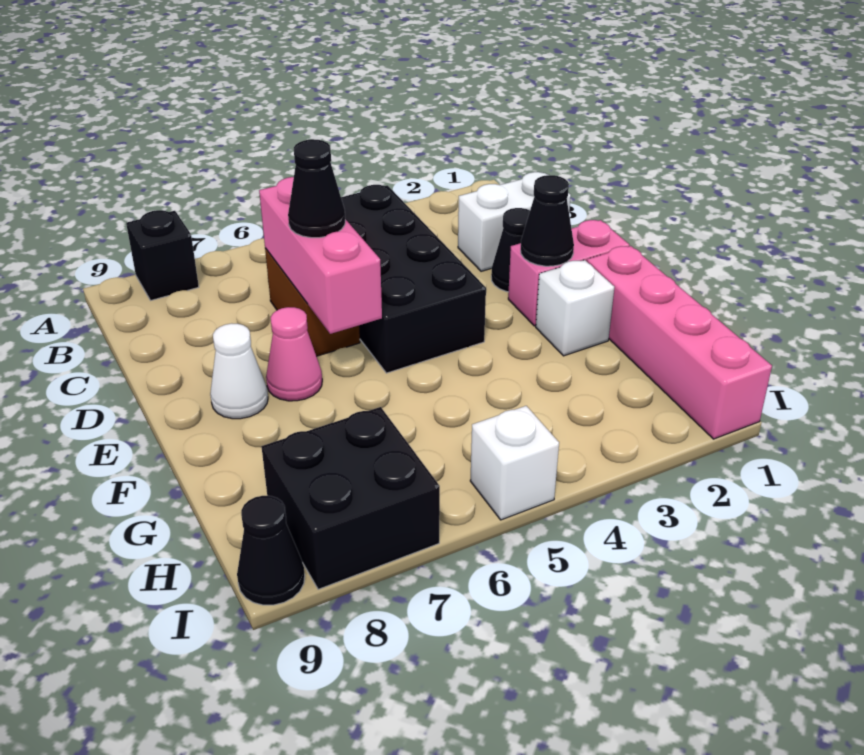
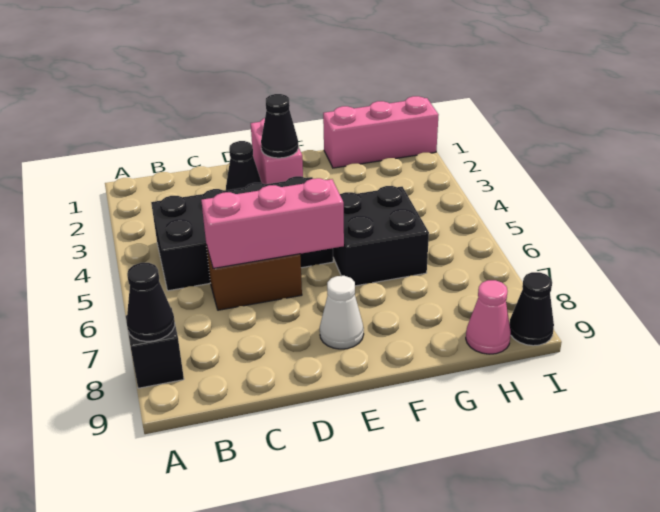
white brick C1:C2 level 1 -> none
black cone D6 level 3 -> black cone A8 level 2
pink cone E7 level 1 -> pink cone H9 level 1
pink brick F1:I1 level 1 -> pink brick G1:I1 level 1
white brick F2 level 1 -> none
black brick H7:I8 level 1 -> black brick F5:G6 level 1
white brick I5 level 1 -> none

